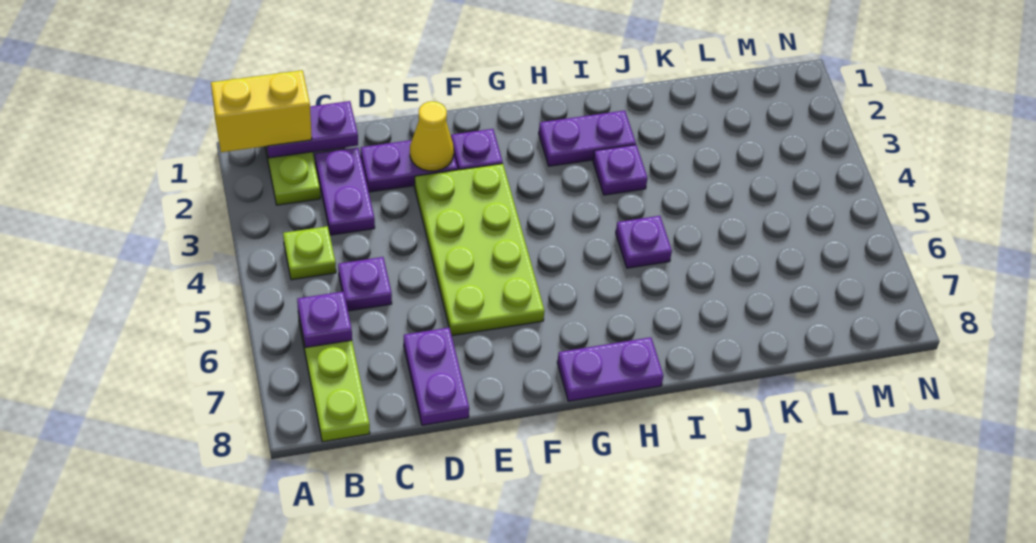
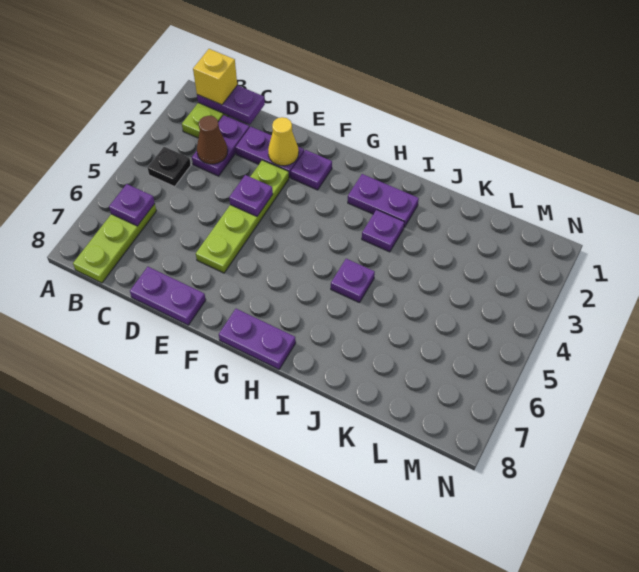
yellow brick A1:B1 level 3 -> yellow brick B1 level 3
lime plate B4 level 1 -> black plate B4 level 1
none -> brown cone C3 level 2
purple plate C5 level 1 -> purple plate E4 level 2
purple plate D7:D8 level 1 -> purple plate D8:E8 level 1
lime plate E3:F6 level 1 -> lime plate E3:E6 level 1

